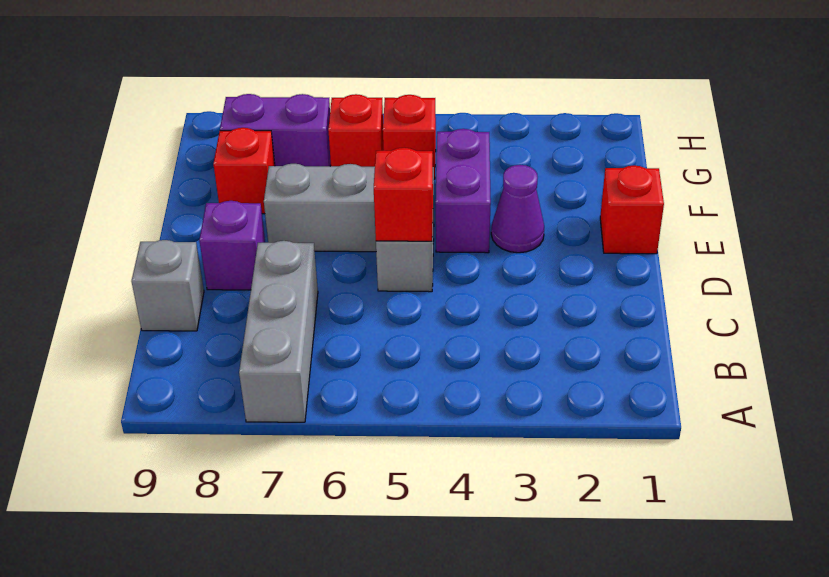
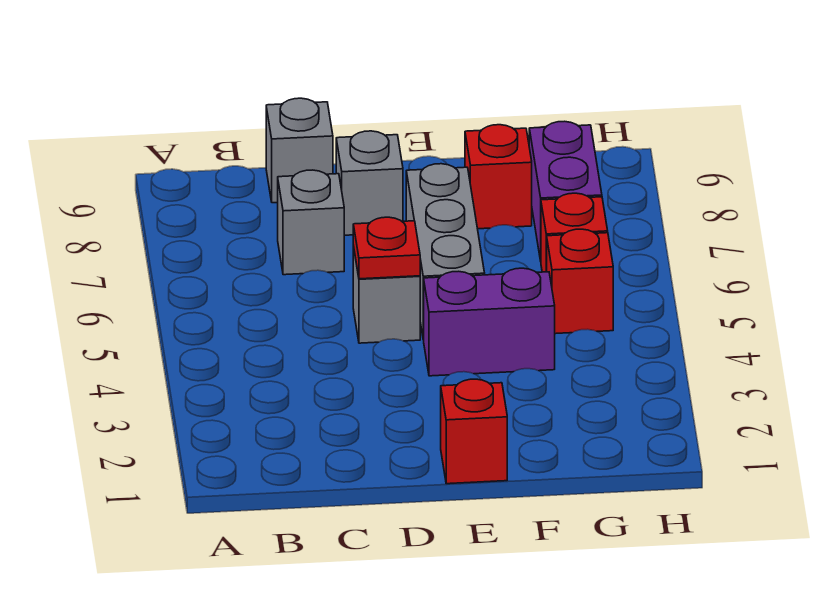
grey brick A7:C7 level 1 -> grey brick C7 level 1
red brick D5 level 2 -> red plate D5 level 2
purple brick D8 level 1 -> grey brick D8 level 1
purple cone E3 level 1 -> none

